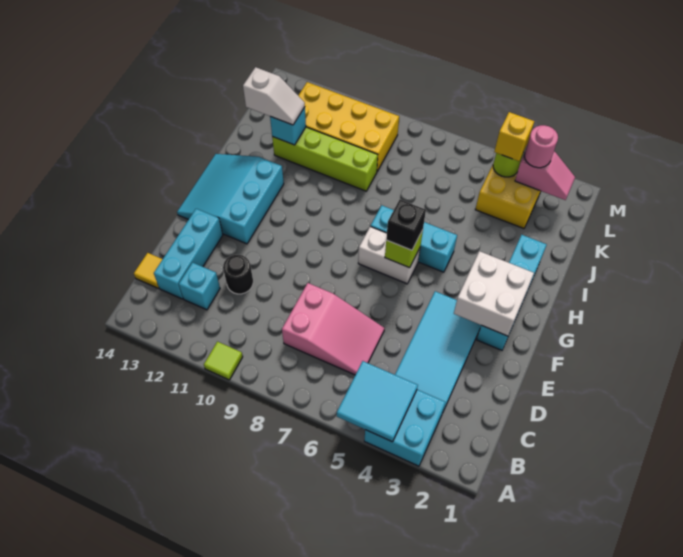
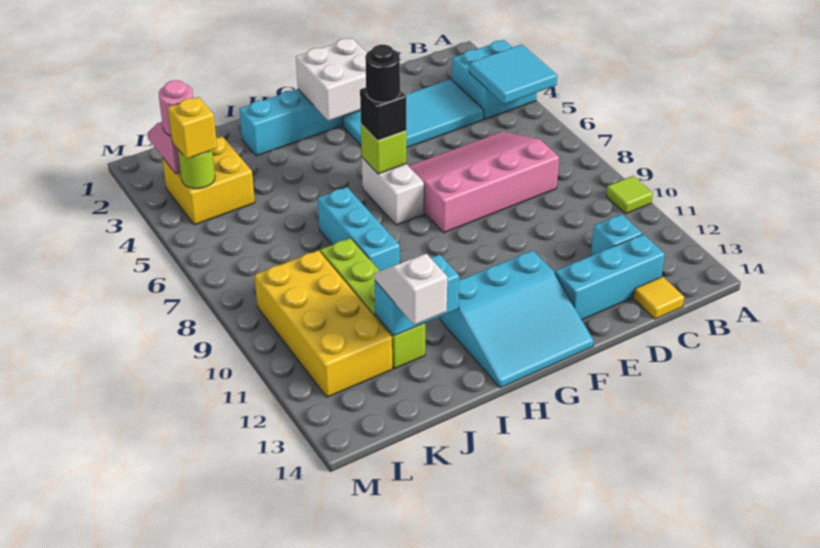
pink slope C6:D8 level 1 top 8 -> pink slope C6:F8 level 1 top 8
black round brick D11 level 1 -> black round brick G6 level 4
cyan brick H5:H7 level 1 -> cyan brick I7:I9 level 1
cyan brick J12 level 2 -> cyan brick I12:J12 level 2

